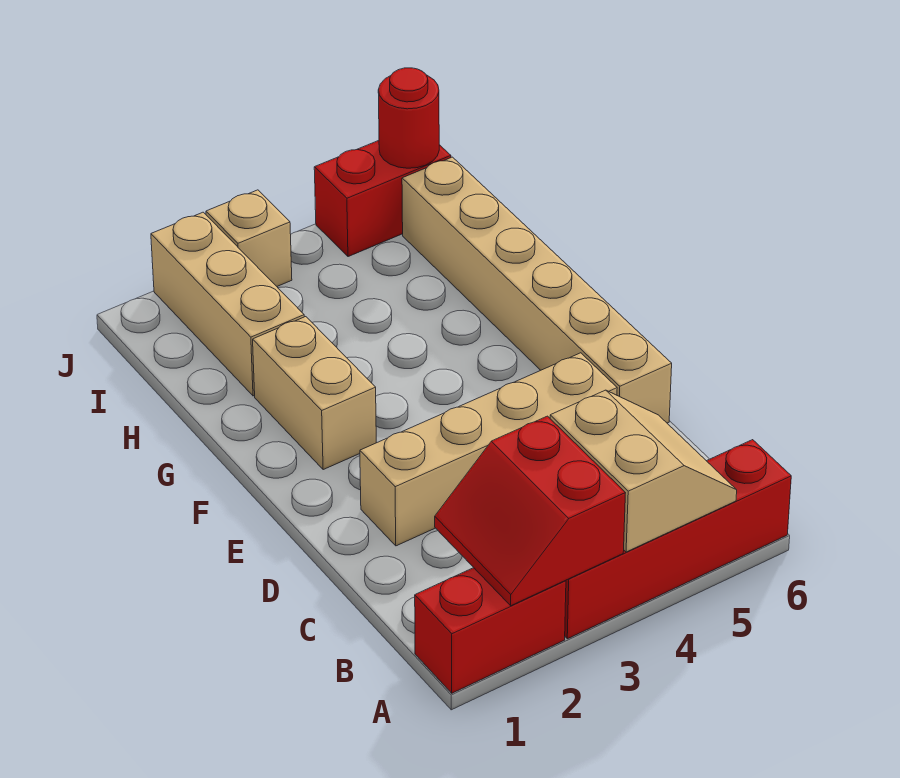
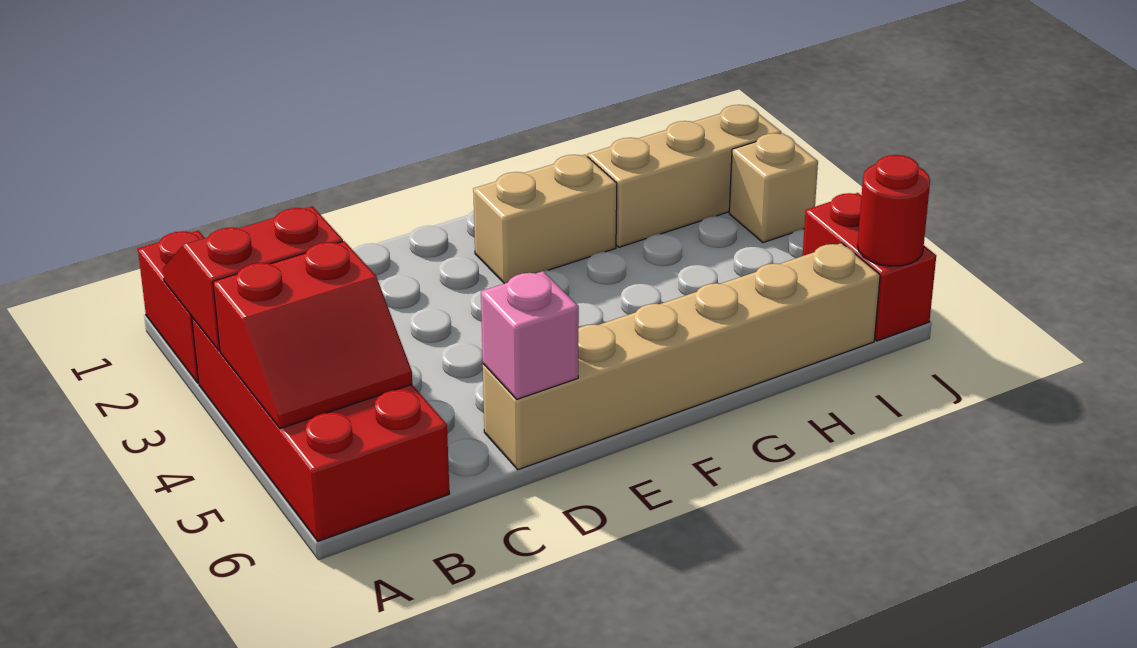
red brick A3:A6 level 1 -> red brick A3:B6 level 1
tan slope A4:B5 level 2 top 4 -> red slope A4:B5 level 2 top 4
tan brick D2:D5 level 1 -> none
none -> pink brick D6 level 2

